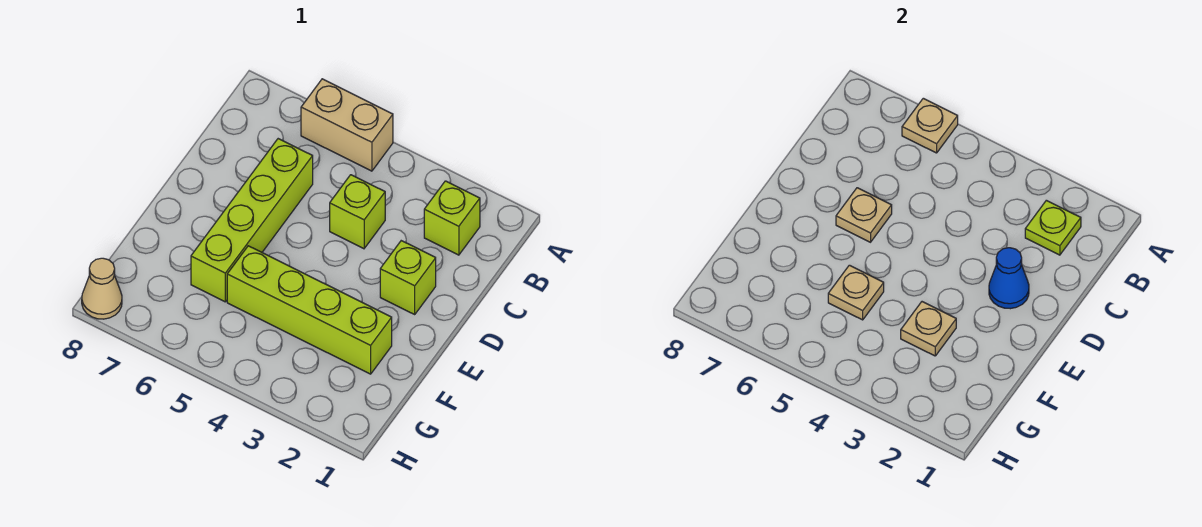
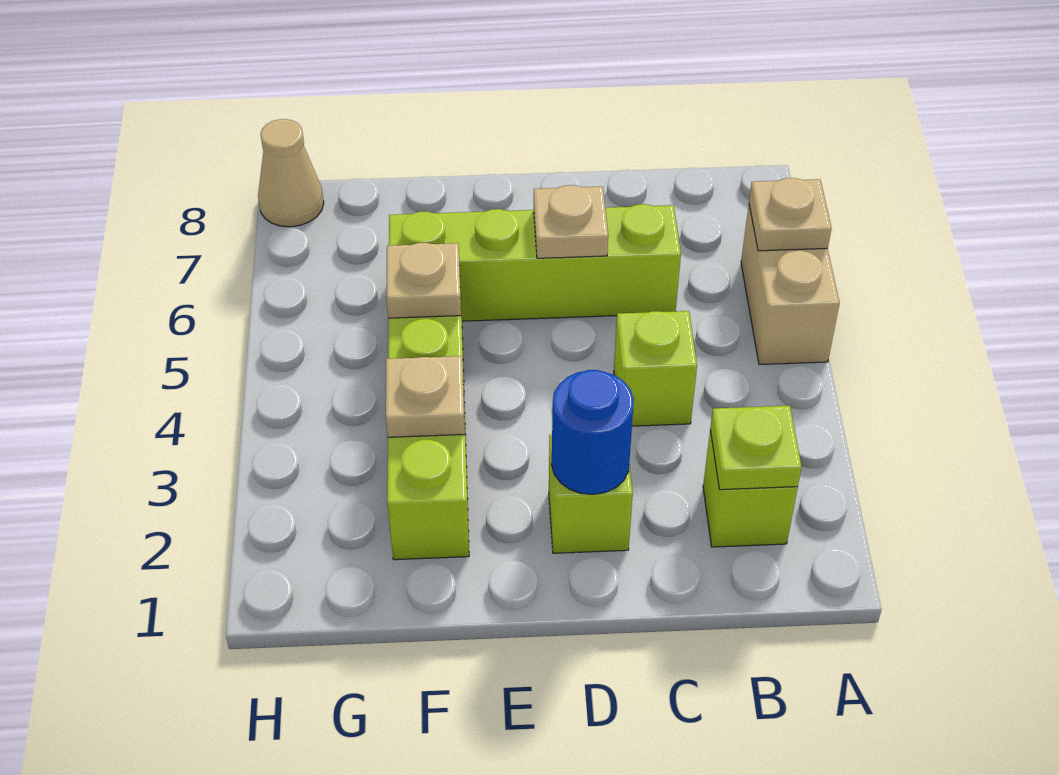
blue cone D2 level 2 -> blue round brick D2 level 2

